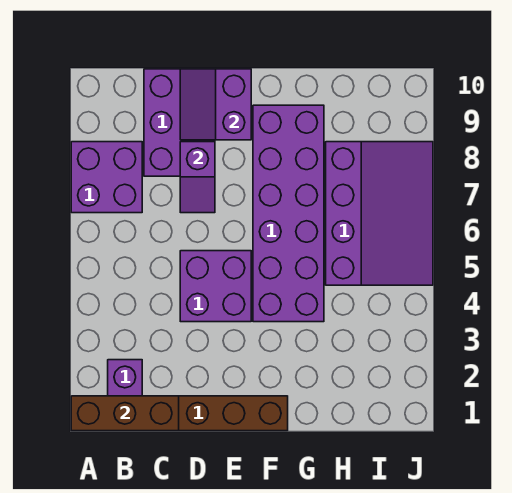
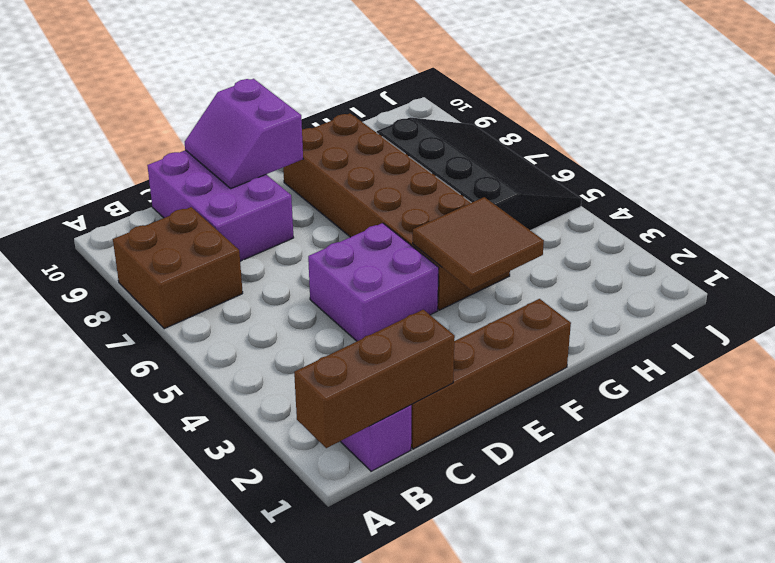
purple brick A7:B8 level 1 -> brown brick A7:B8 level 1
purple slope D7:D8 level 2 top 8 -> none
none -> brown tile F3:G4 level 2
purple brick F4:G9 level 1 -> brown brick F4:G9 level 1
purple slope H5:J8 level 1 top H -> black slope H5:J8 level 1 top H

